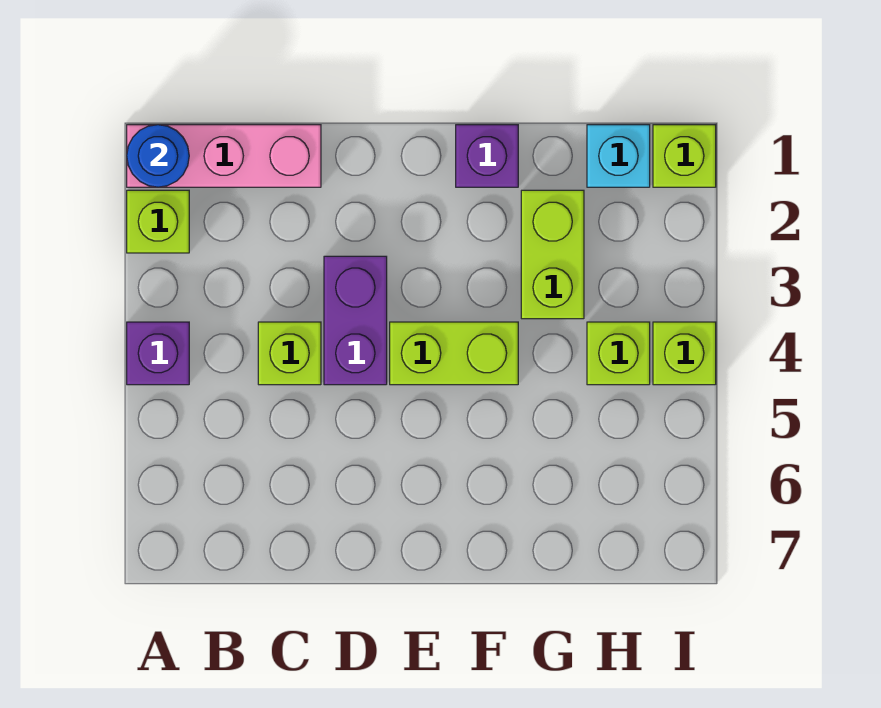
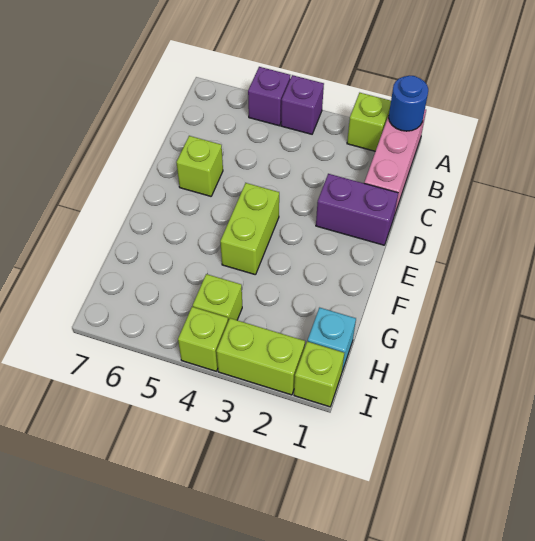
lime brick C4 level 1 -> lime brick D6 level 1
purple brick D3:D4 level 1 -> purple brick D1:D2 level 1
purple brick F1 level 1 -> purple brick A5 level 1
lime brick G2:G3 level 1 -> lime brick I2:I3 level 1

